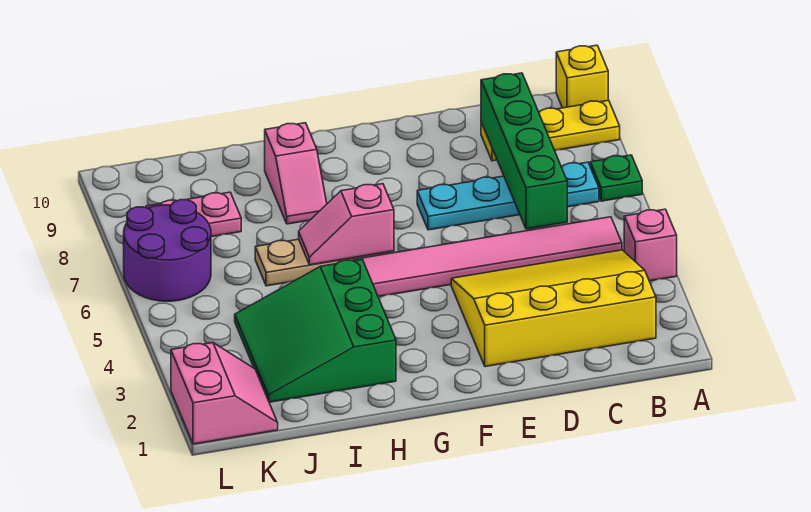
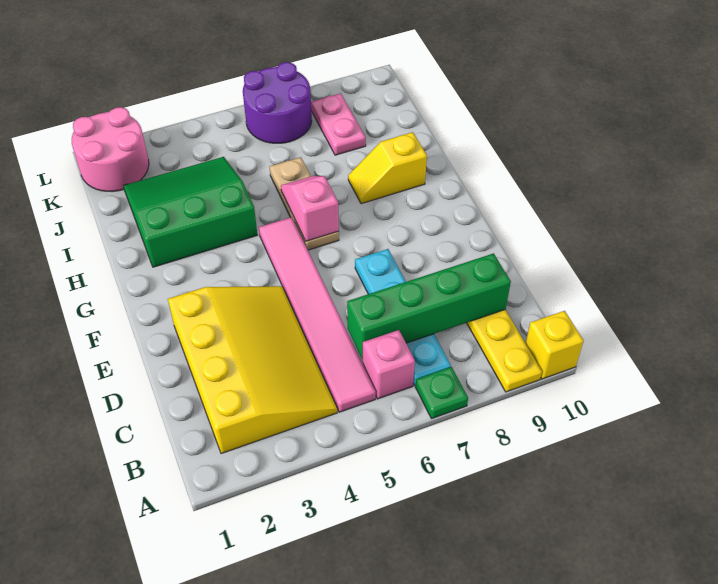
pink brick A4 level 1 -> pink brick B6 level 1
pink slope H8:H9 level 1 top 9 -> yellow slope H8:H9 level 1 top 9
pink slope K1:L2 level 1 top L -> pink round brick K1:L2 level 1

